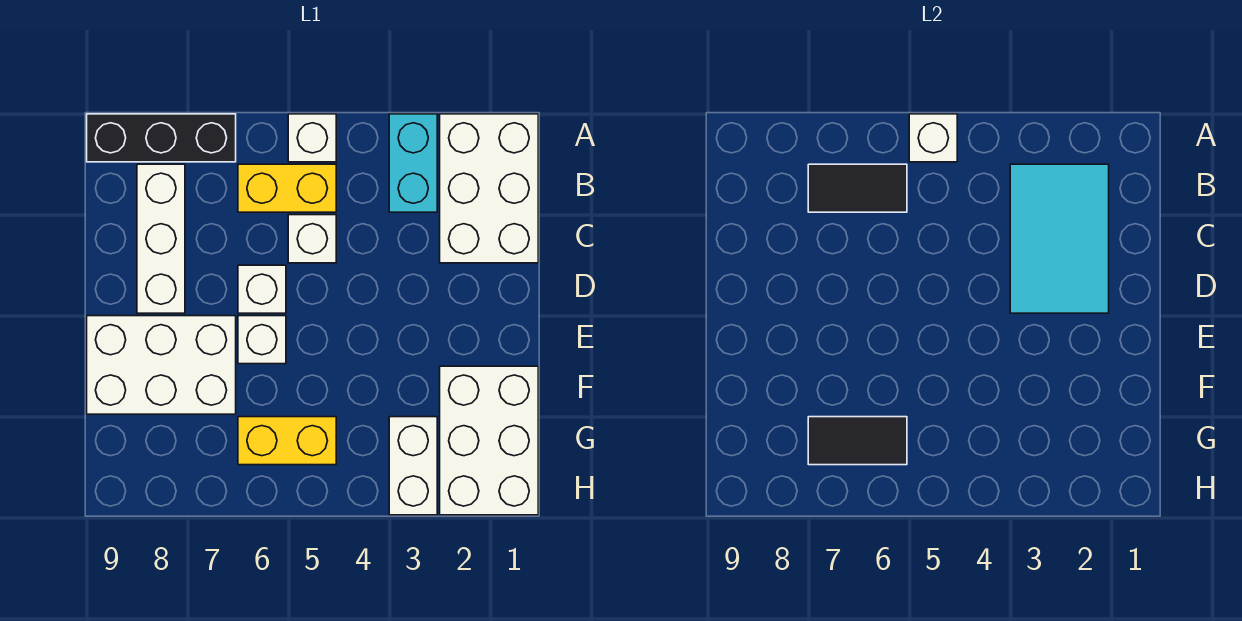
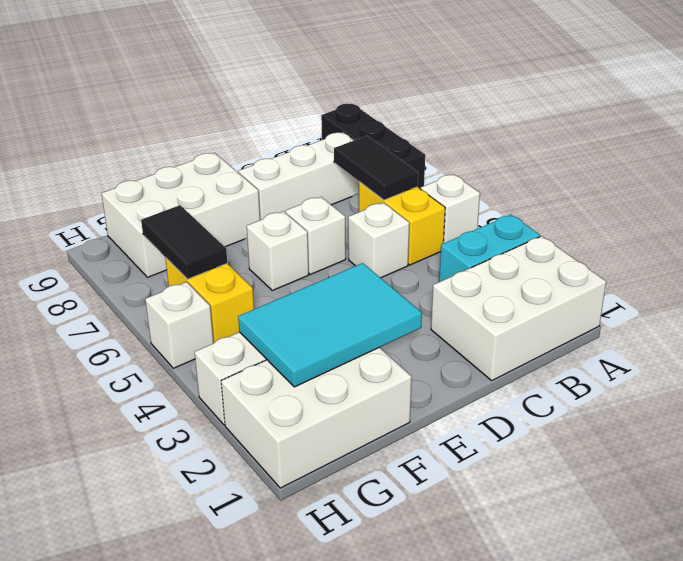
white brick A5 level 2 -> white brick H5 level 1
cyan tile B2:D3 level 2 -> cyan tile E2:G3 level 2
white brick E7:F9 level 1 -> white brick E8:G9 level 1

